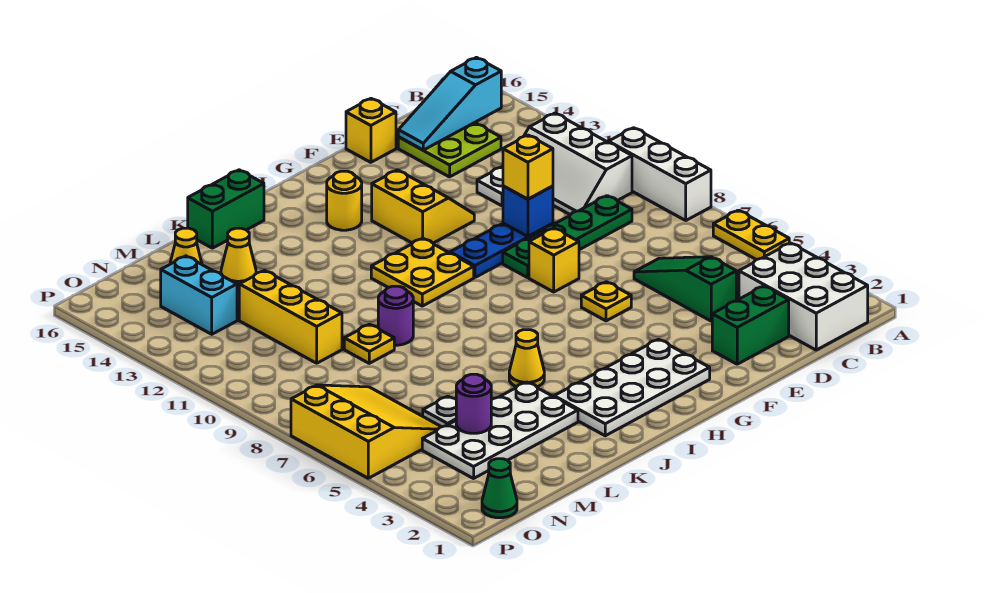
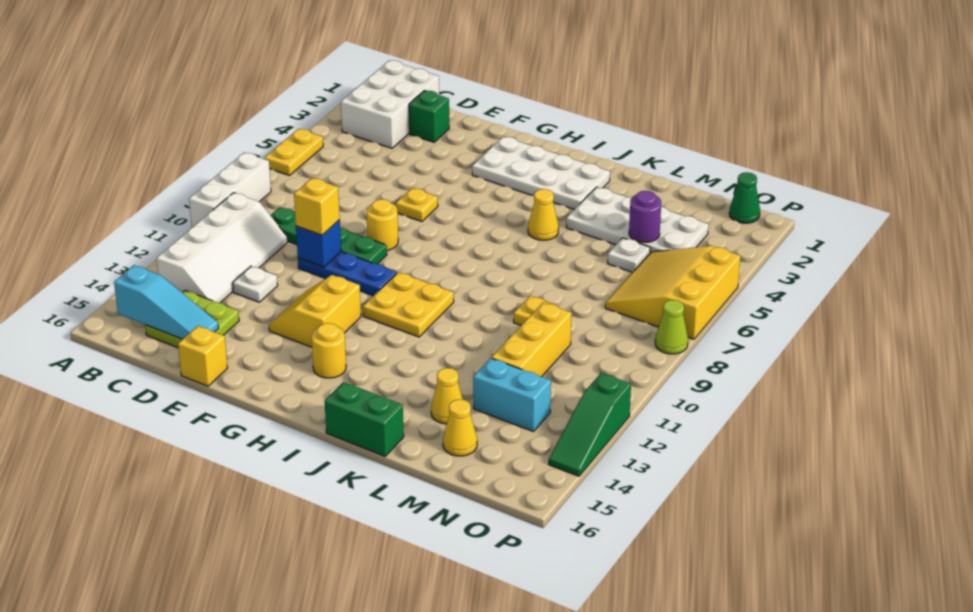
white slope B10:C12 level 1 top B -> white slope B10:C13 level 1 top B
green brick D2:E2 level 1 -> green brick D2 level 1
green slope D4:D6 level 1 top 4 -> green slope P12:P14 level 1 top 12
yellow brick F8 level 1 -> yellow round brick F8 level 1
purple round brick K9 level 1 -> none
cyan brick N13:N14 level 1 -> cyan brick M13:N13 level 1
none -> lime cone P8 level 1

